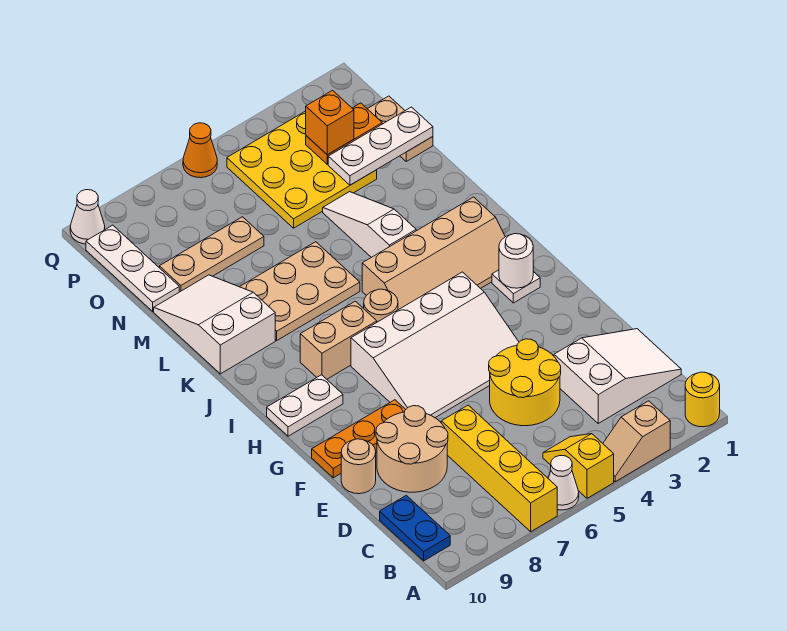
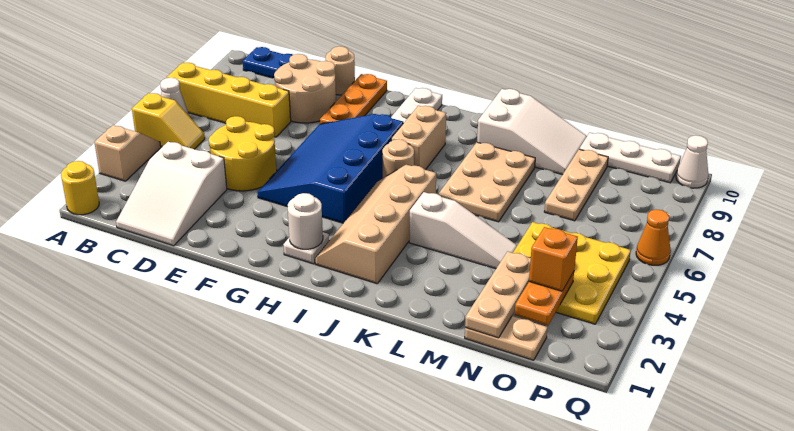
white slope F4:H7 level 1 top H -> blue slope F4:H7 level 1 top H
white plate N1:N3 level 2 -> tan plate N1:N3 level 2

